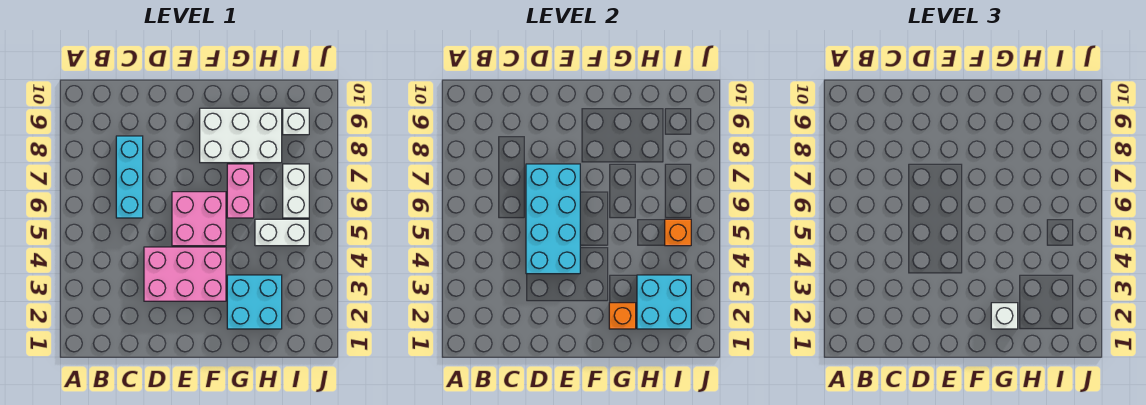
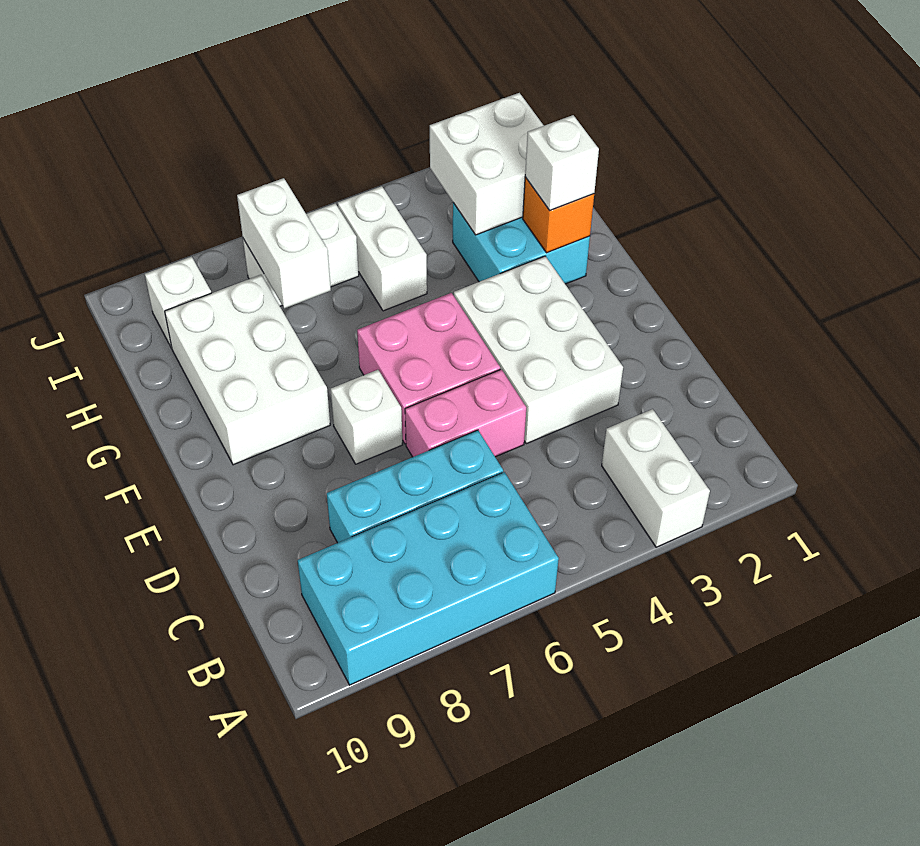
none -> white brick A3:B3 level 1
pink brick D3:F4 level 1 -> white brick D3:F4 level 1
cyan brick D4:E7 level 2 -> cyan brick A6:B9 level 1
none -> white brick E7 level 1
pink brick G6:G7 level 1 -> pink brick D5:D6 level 1
cyan brick H2:I3 level 2 -> white brick H2:I3 level 2
none -> white brick H7:I7 level 2
orange brick I5 level 2 -> none

